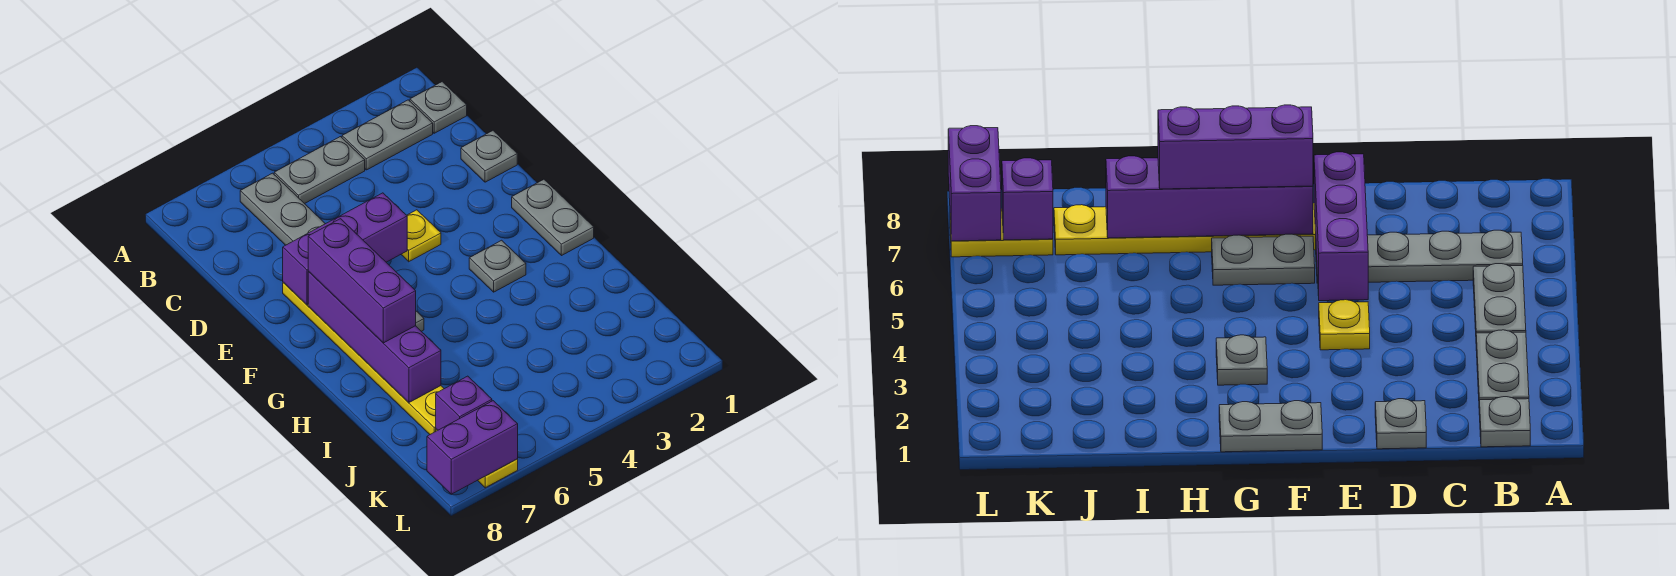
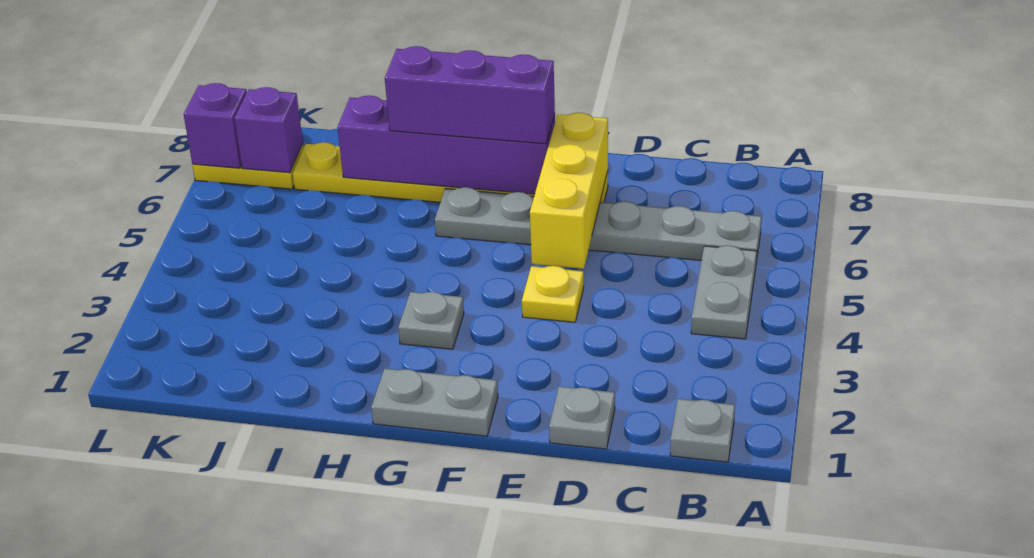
grey plate B2:B3 level 1 -> none
purple brick E5:E7 level 2 -> yellow brick E5:E7 level 2
purple brick L7:L8 level 2 -> purple brick L7 level 2

